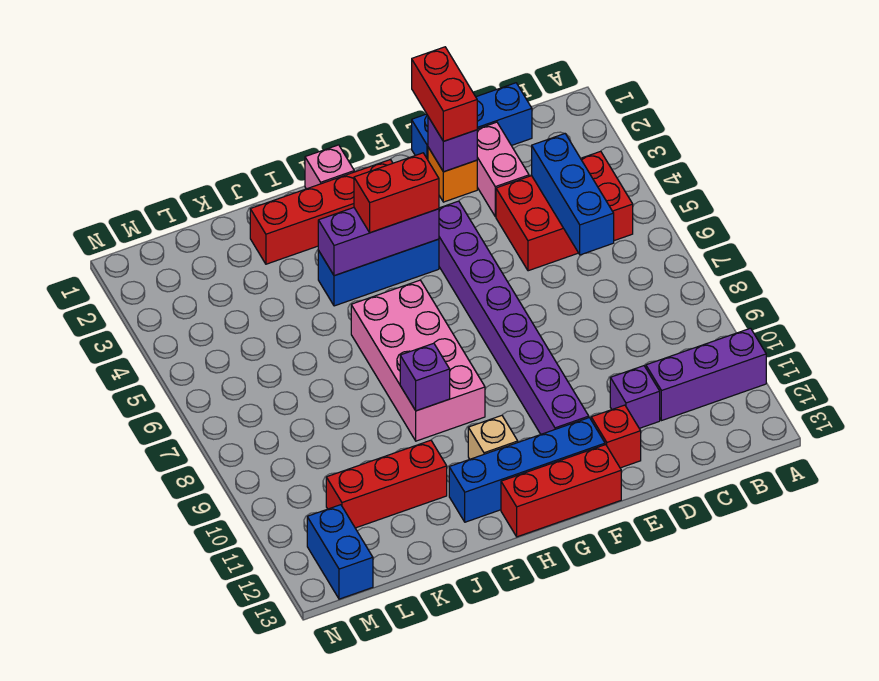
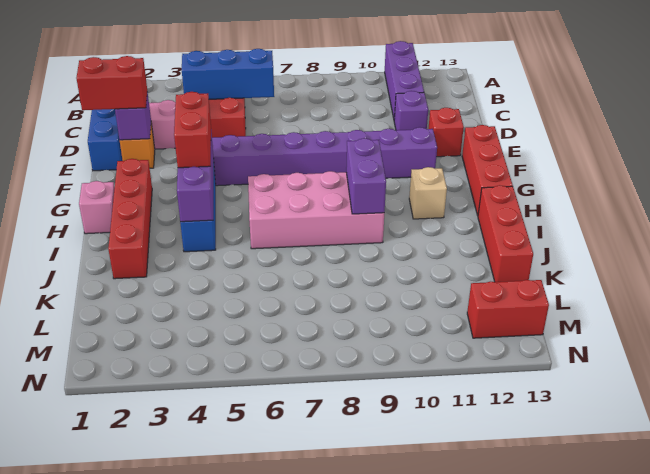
blue brick F12:I12 level 1 -> none
purple brick I9 level 2 -> purple brick H9:I9 level 2
red brick J11:L11 level 1 -> red brick I13:K13 level 1
blue brick M12:M13 level 1 -> red brick M12:M13 level 1

